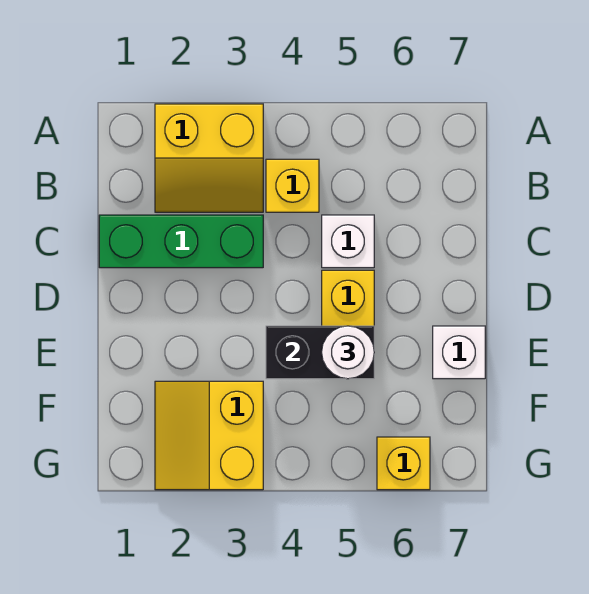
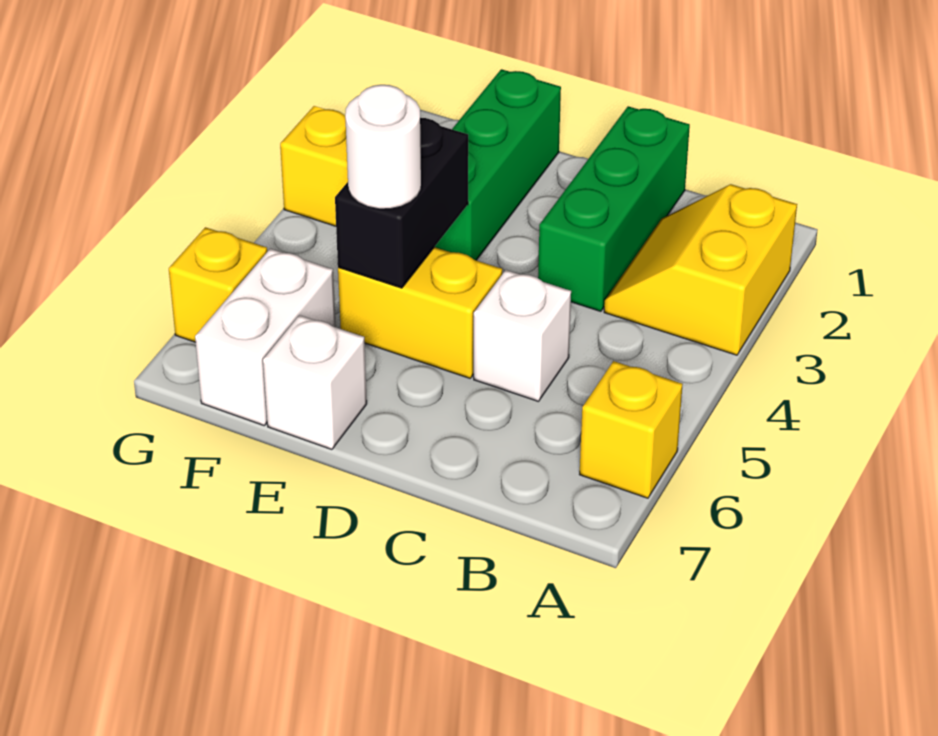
yellow brick B4 level 1 -> yellow brick A6 level 1
none -> green brick E1:E3 level 1
none -> white brick F6:F7 level 1

